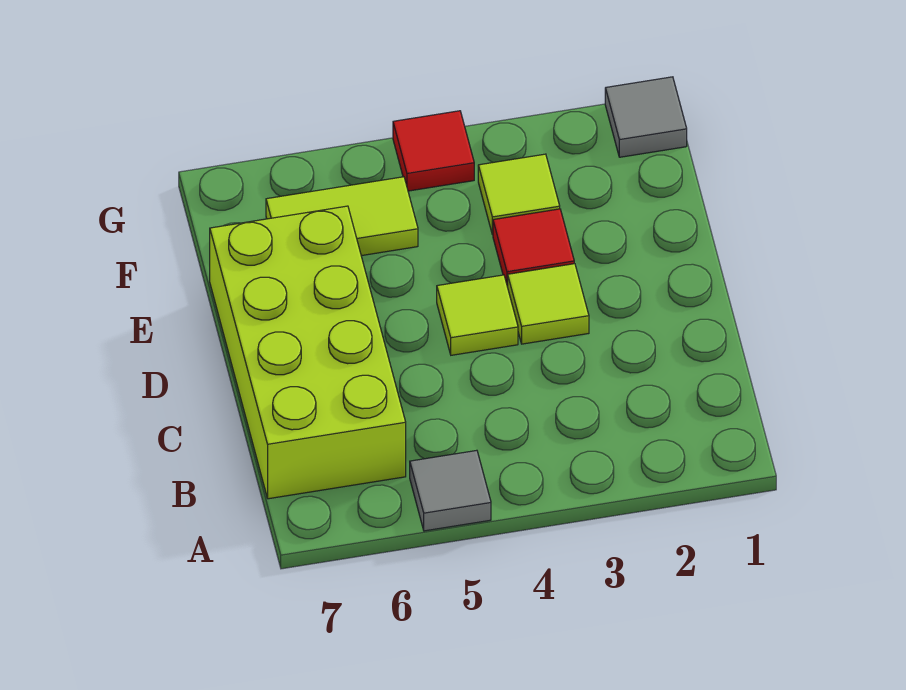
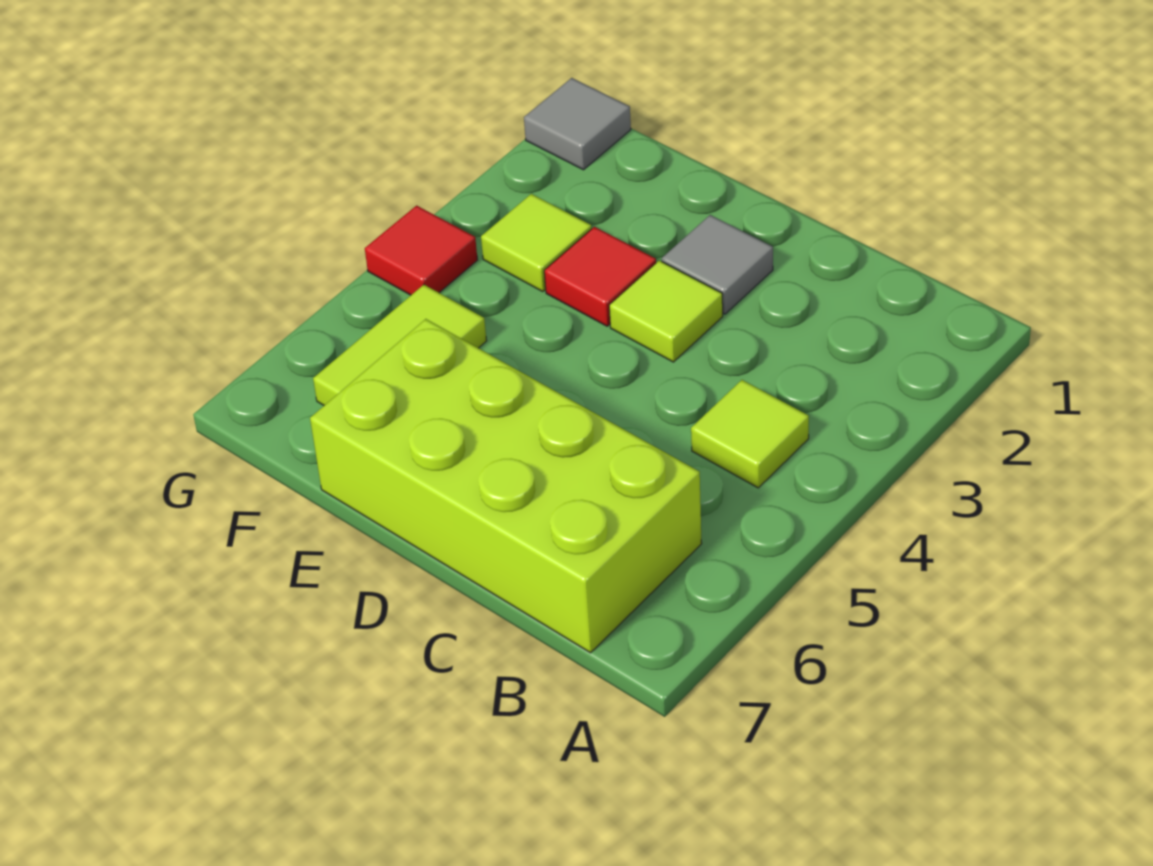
grey tile A5 level 1 -> grey tile D2 level 1
lime tile D4 level 1 -> lime tile B4 level 1

